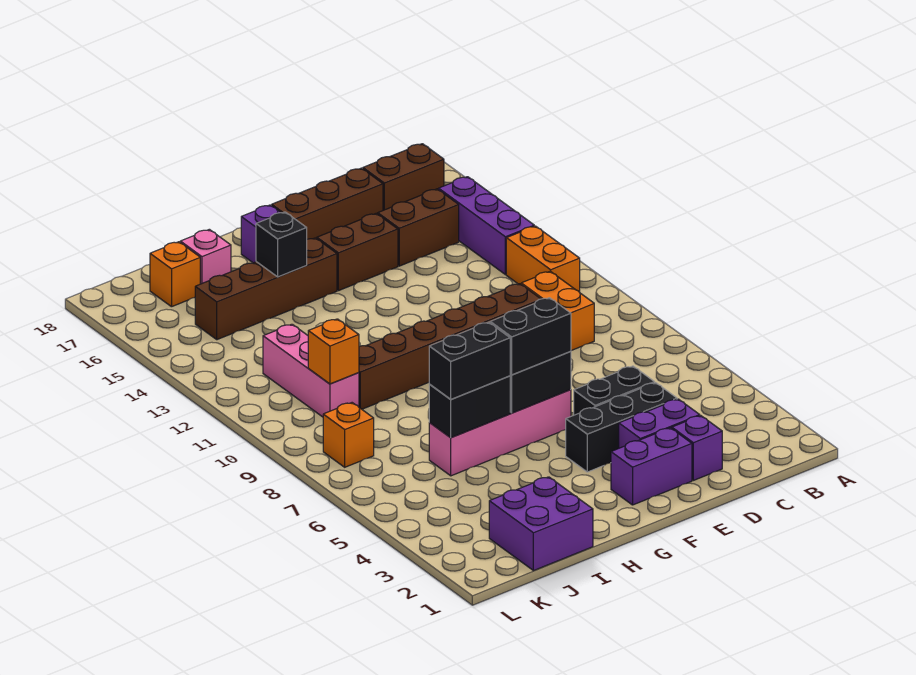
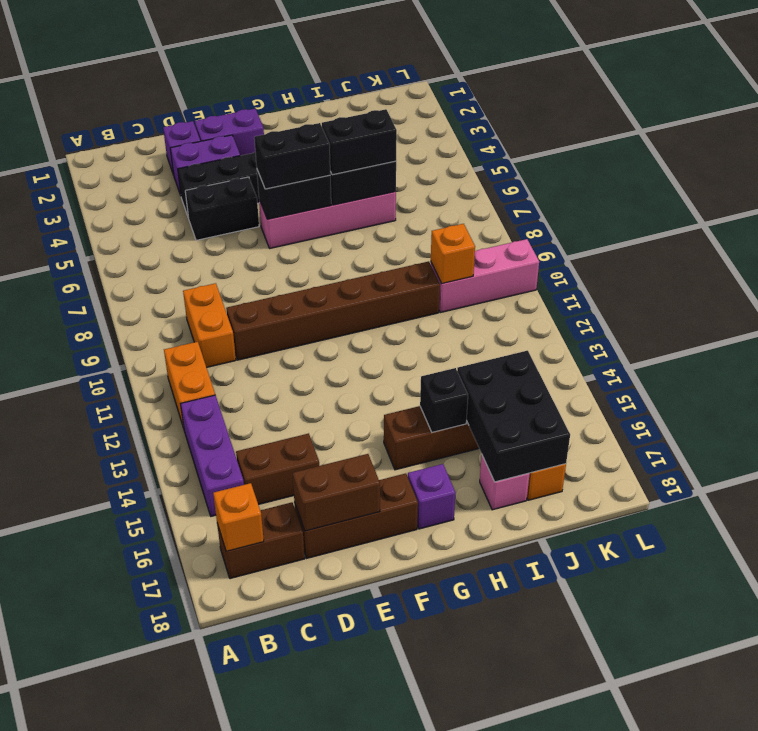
brown brick E15:F15 level 1 -> brown brick D17:E17 level 2
purple brick I1:J2 level 1 -> none
none -> black brick I15:J17 level 2
pink brick J10:J12 level 1 -> pink brick J10:L10 level 1
orange brick K8 level 1 -> orange brick B17 level 2

